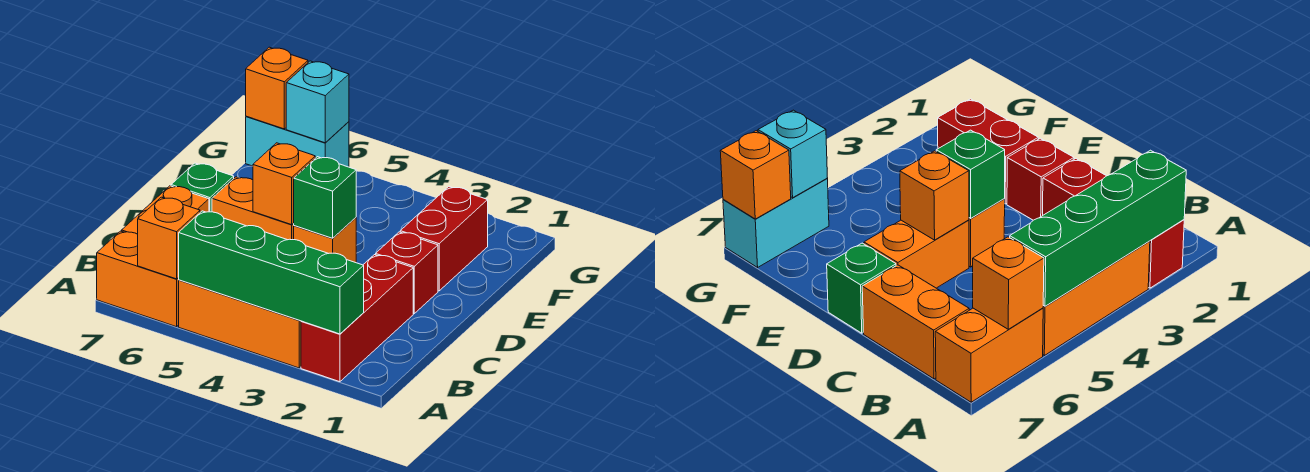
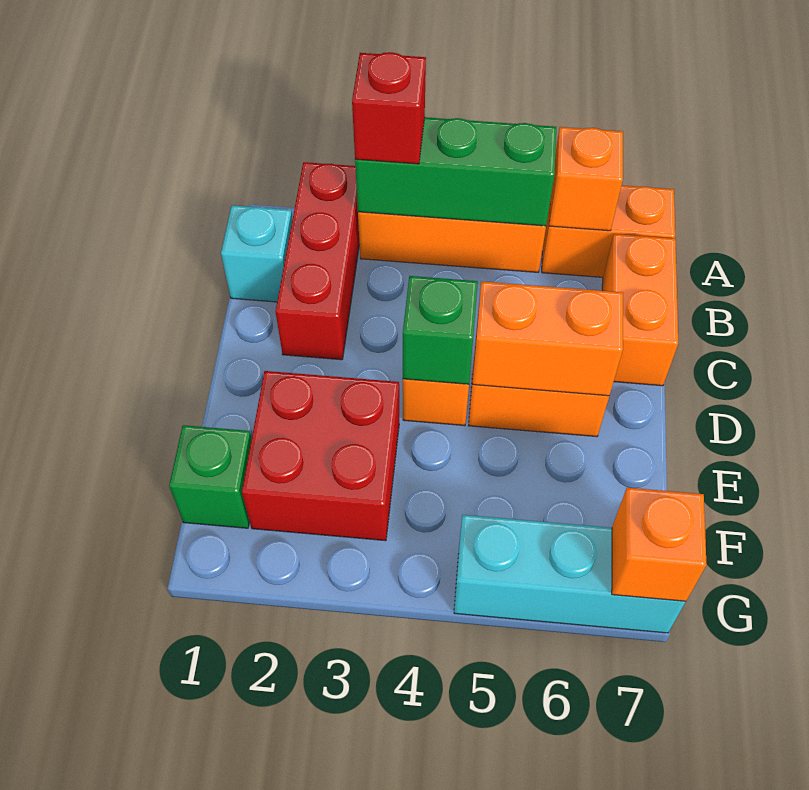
green brick A2:A5 level 2 -> green brick A3:A5 level 2
red brick D2 level 1 -> red brick A3 level 3
orange brick D5 level 2 -> orange brick D5:D6 level 2
green brick D7 level 1 -> green brick F1 level 1
red brick E2:F2 level 1 -> red brick E2:F3 level 1
cyan brick G6:G7 level 1 -> cyan brick G5:G7 level 1
cyan brick G6 level 2 -> cyan brick B1 level 1

